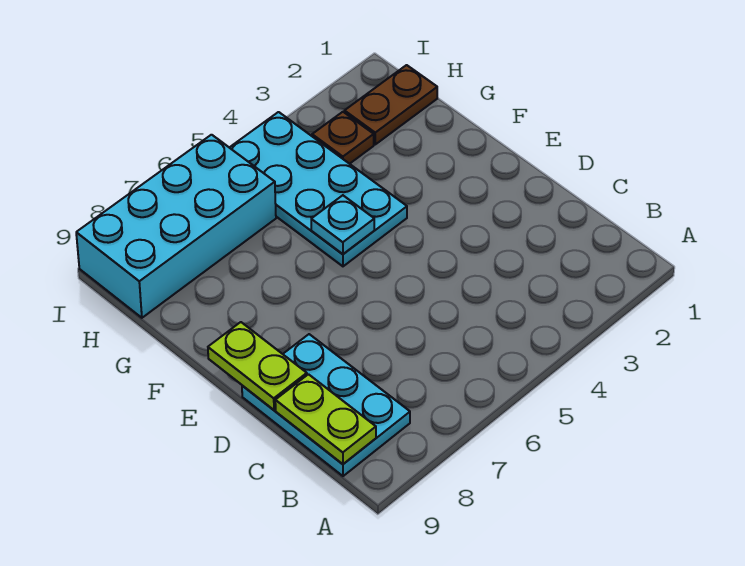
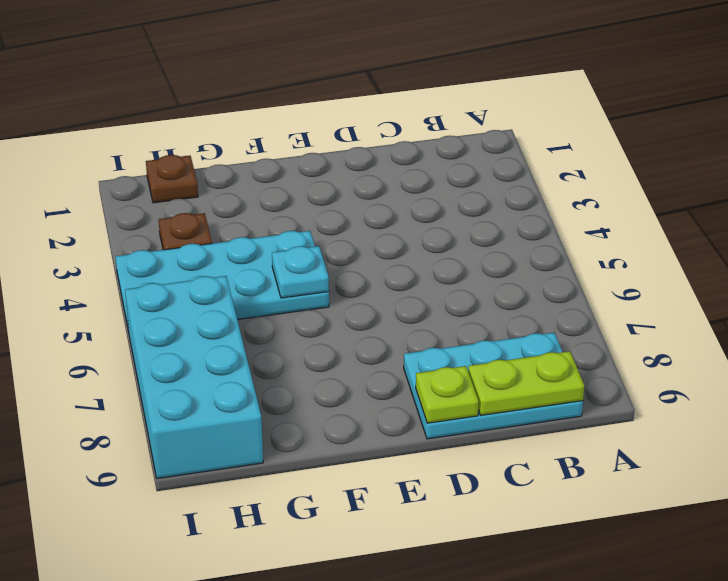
lime plate D9:E9 level 2 -> lime plate D9 level 2
brown plate H1:H2 level 1 -> brown plate H1 level 1

